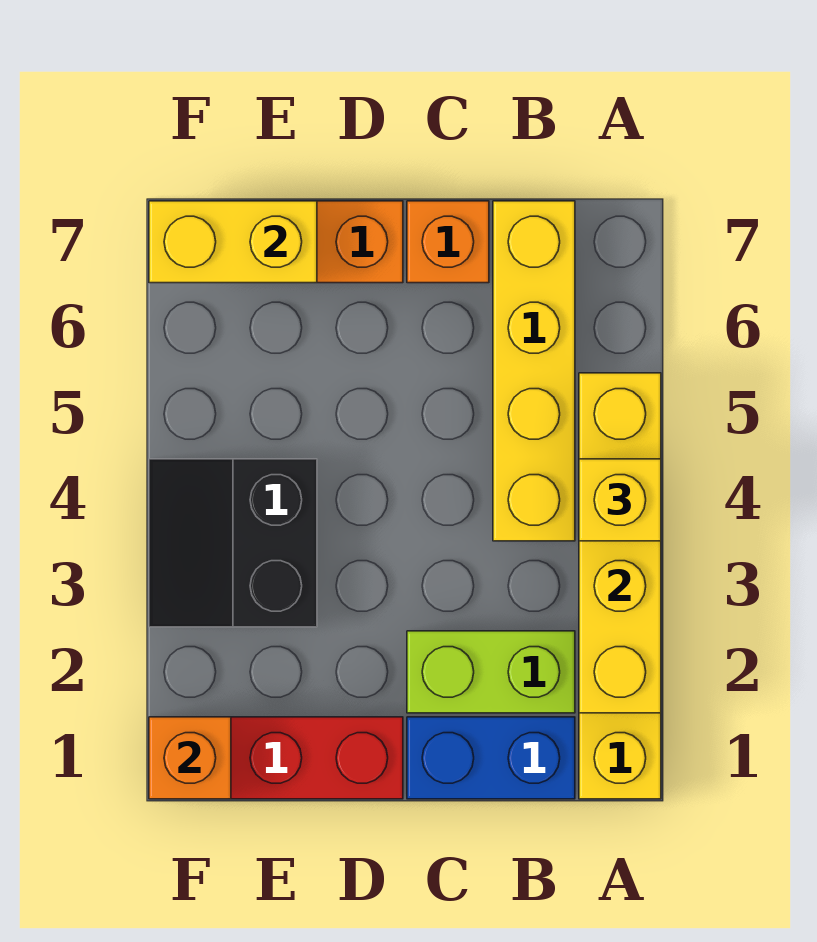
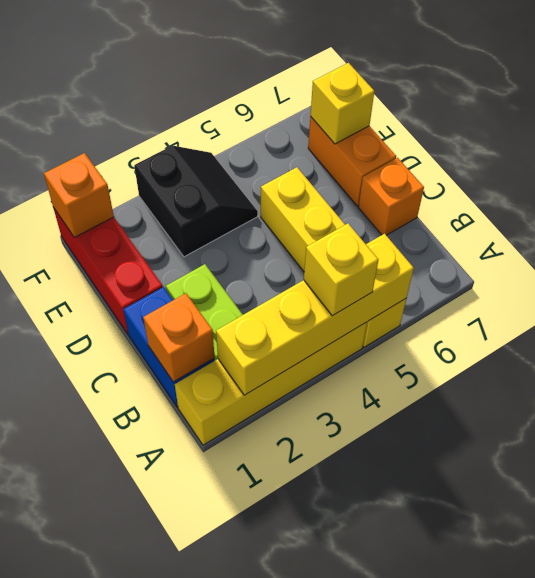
none -> orange brick B1 level 2
yellow brick B4:B7 level 1 -> yellow brick A5:D5 level 1
black slope E3:F4 level 1 top E -> black slope E3:F4 level 1 top 3
yellow brick E7:F7 level 2 -> yellow brick E7 level 2

